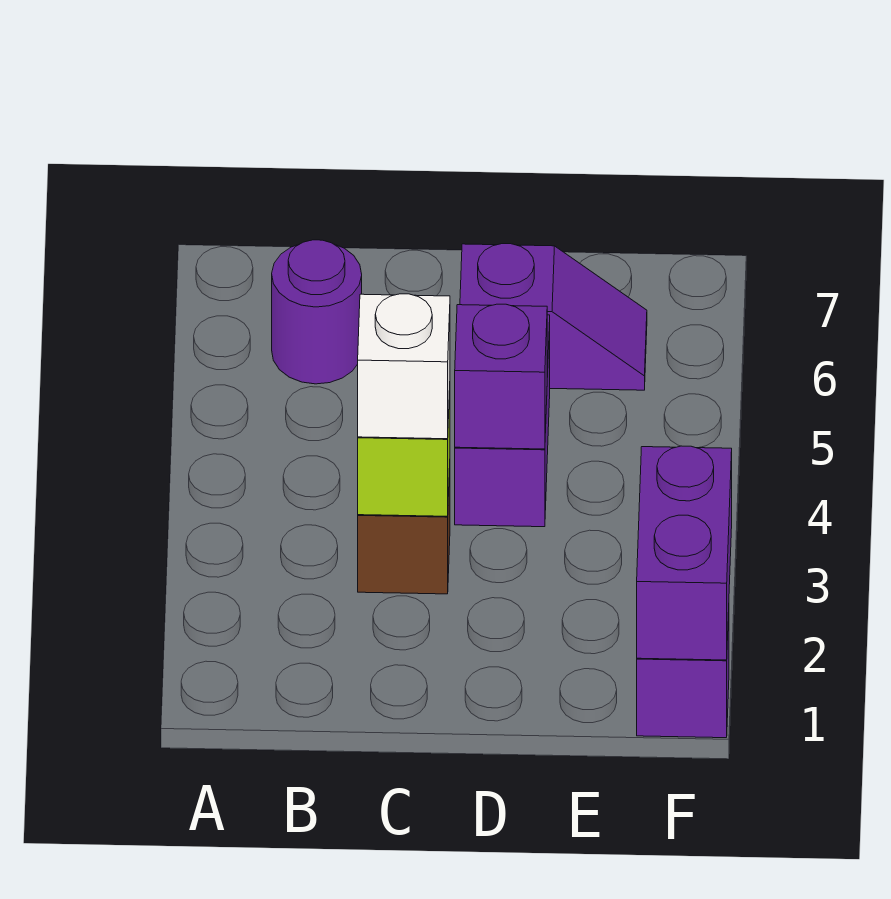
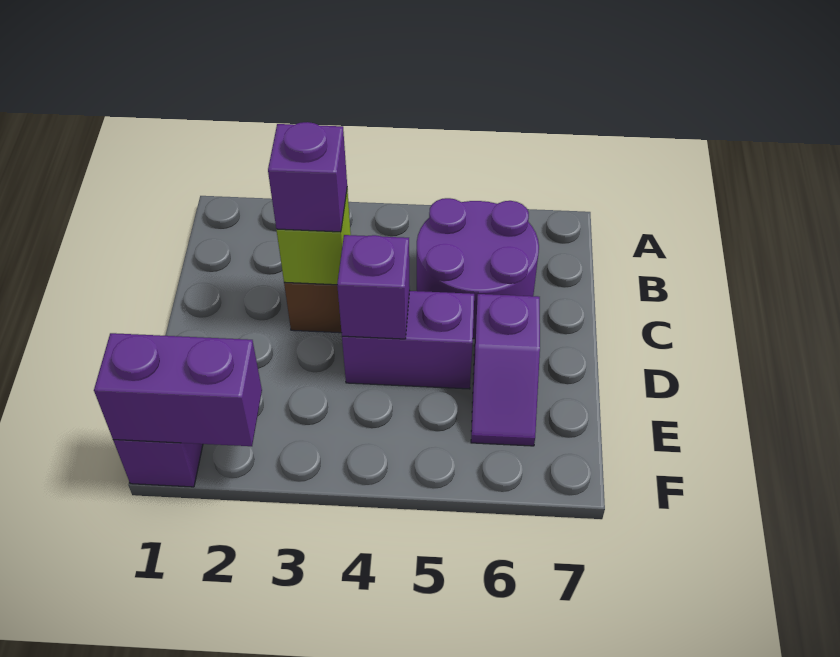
purple round brick B6 level 1 -> purple round brick B5:C6 level 1
white brick C3 level 3 -> purple brick C3 level 3

